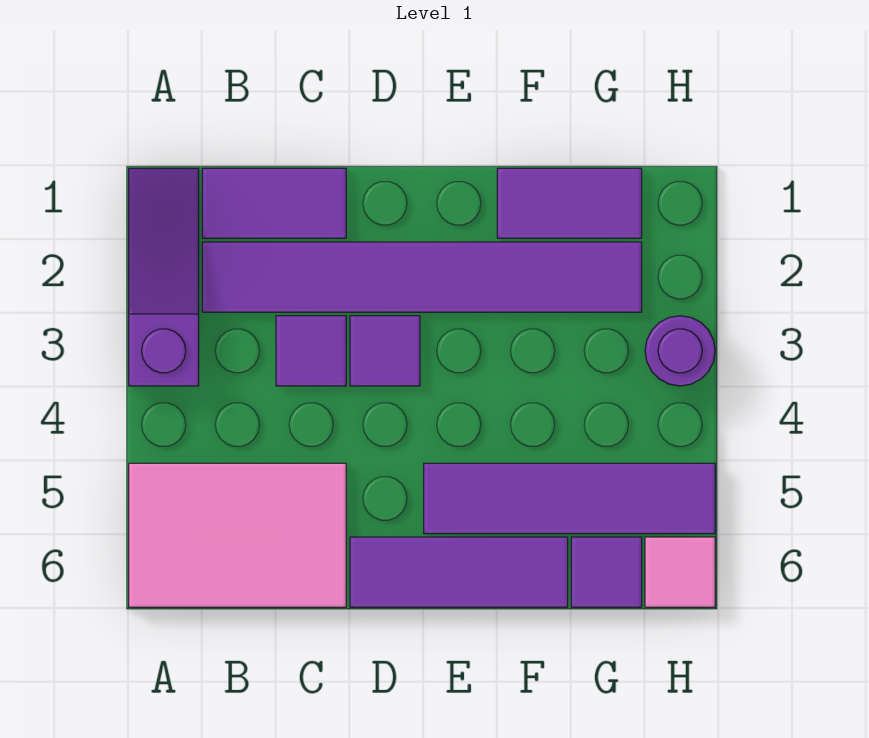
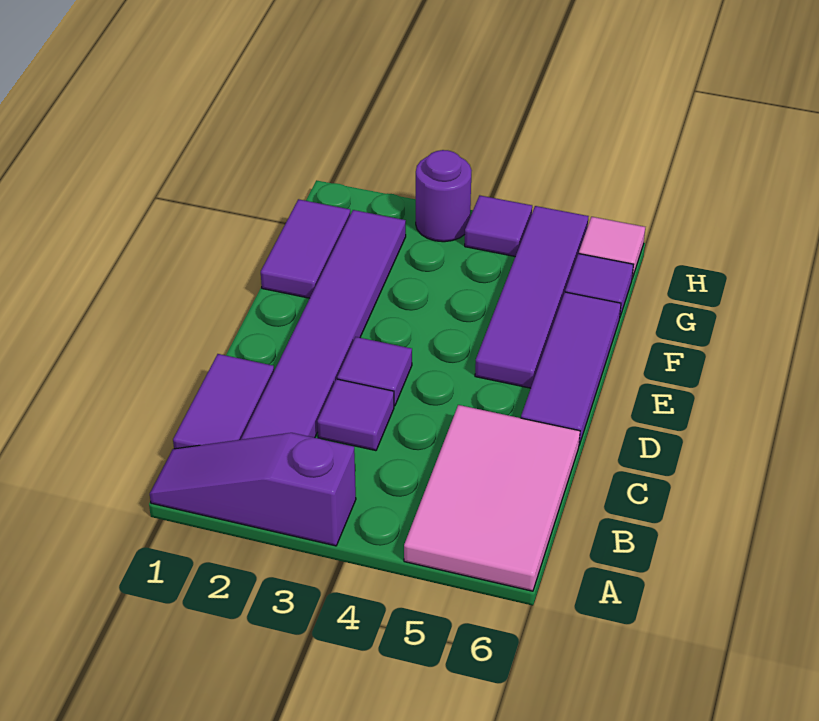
none -> purple tile H4 level 1

